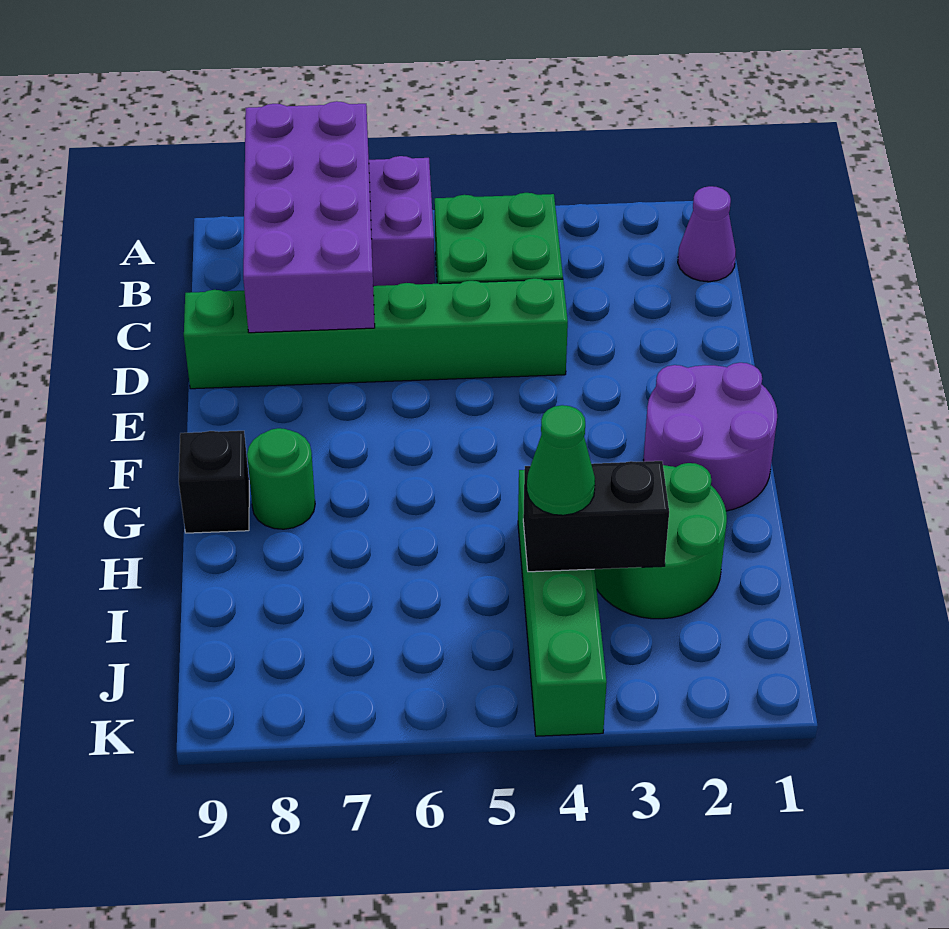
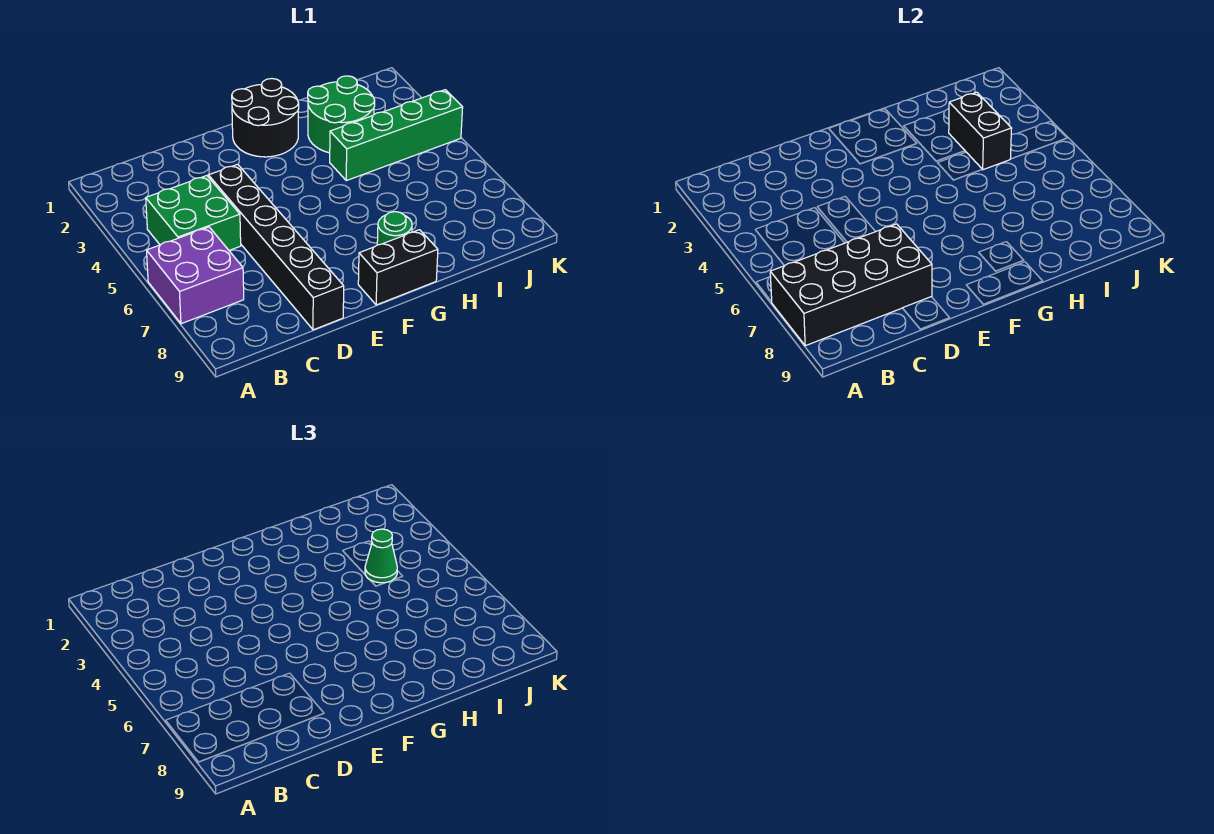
purple brick A7:D8 level 2 -> black brick A7:D8 level 2
purple cone B1 level 1 -> none
green brick D4:D9 level 1 -> black brick D4:D9 level 1
purple round brick F1:G2 level 1 -> black round brick F1:G2 level 1
black brick G9 level 1 -> black brick F9:G9 level 1

